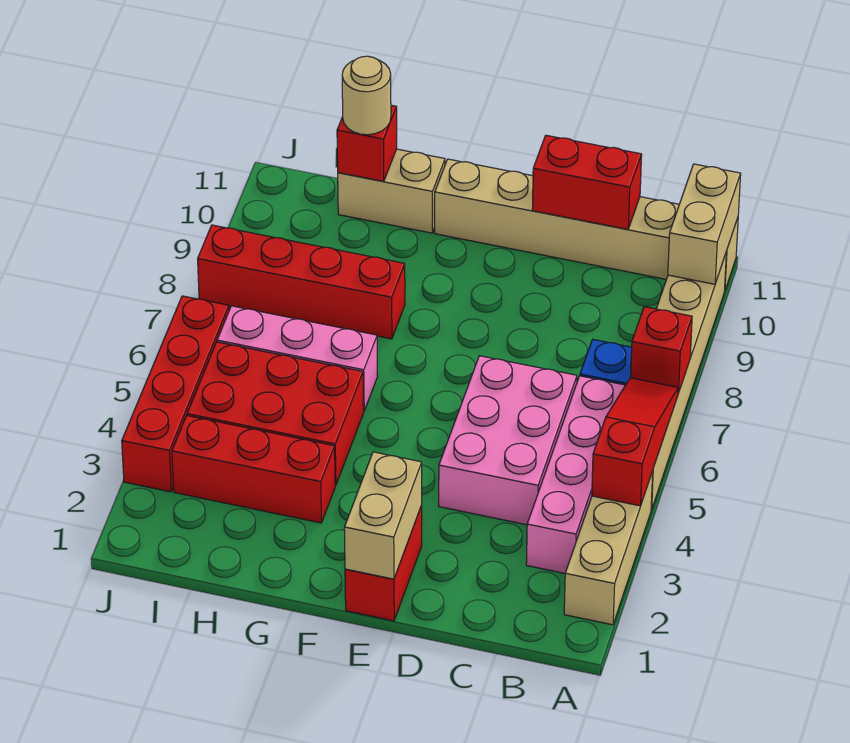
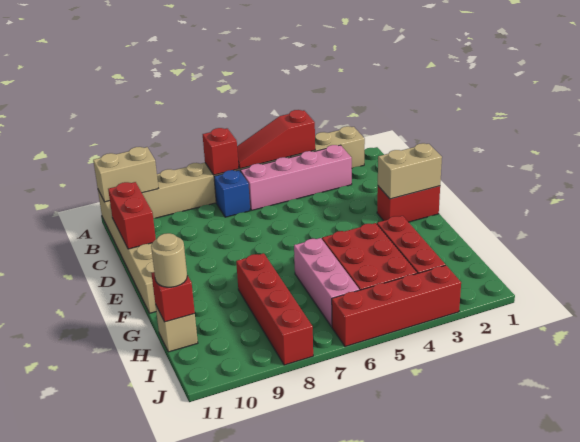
pink brick C4:D6 level 1 -> none
tan brick G11:H11 level 1 -> tan brick H11 level 1

